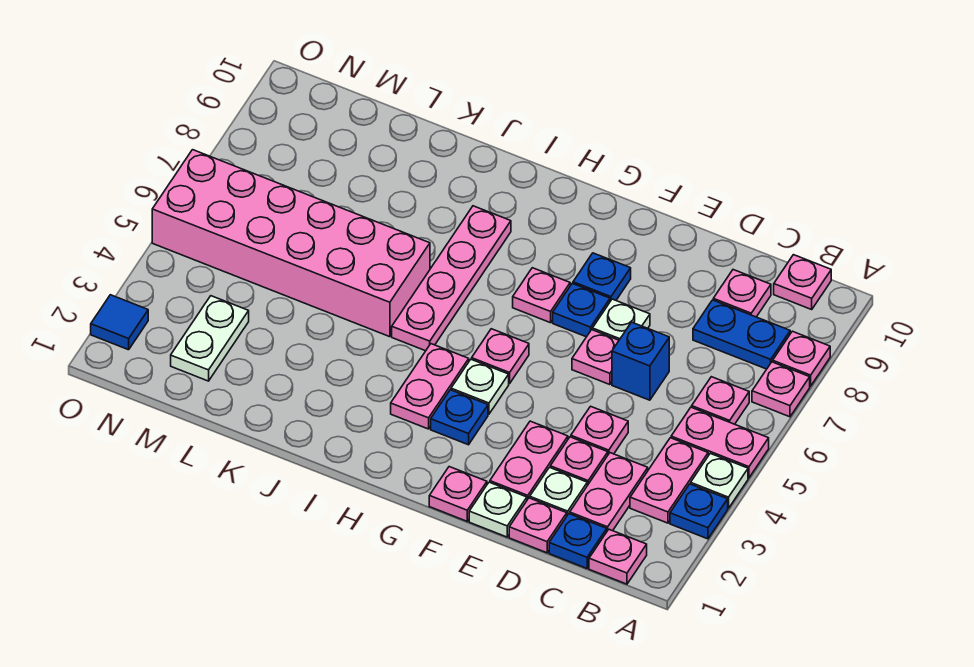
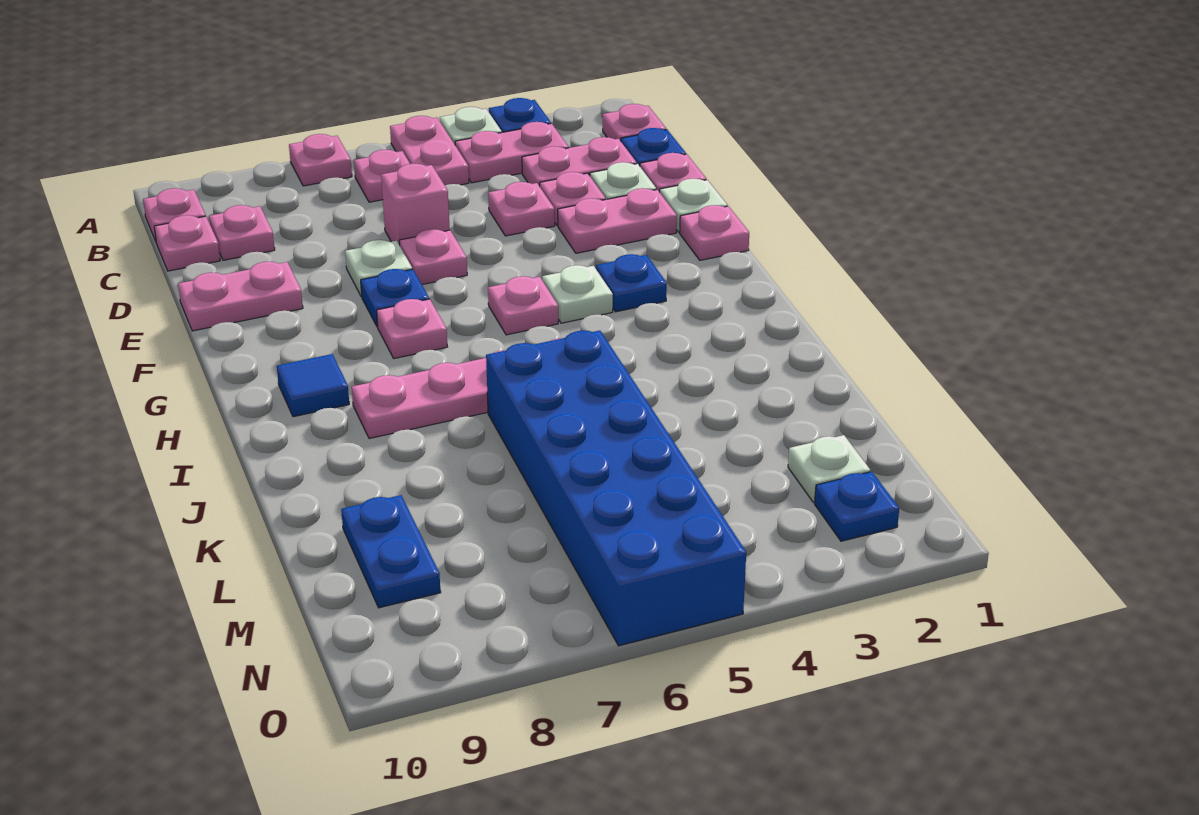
pink plate A8 level 1 -> pink plate C10 level 1
blue plate B8:C8 level 1 -> blue plate L9:M9 level 1
blue brick D6 level 1 -> pink brick D6 level 1
blue plate F8 level 1 -> blue plate N2 level 1
pink plate H3:H4 level 1 -> pink plate E9:E10 level 1
pink brick J5:O6 level 1 -> blue brick J5:O6 level 1
white plate M2:M3 level 1 -> white plate M2 level 1
blue tile O2 level 1 -> blue tile H9 level 1

